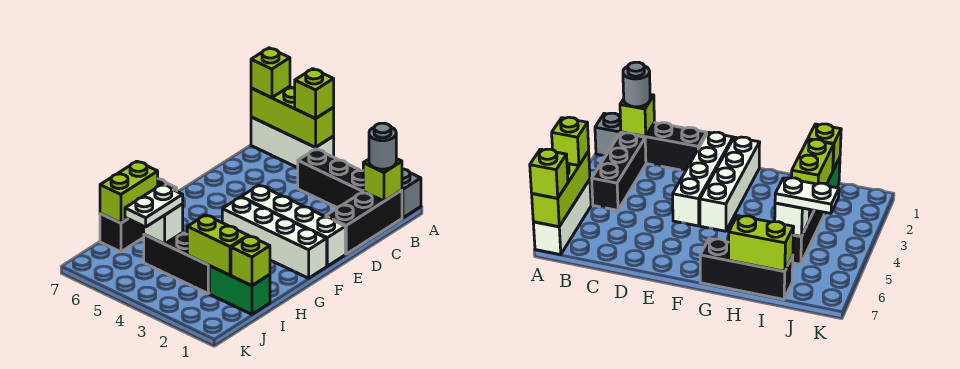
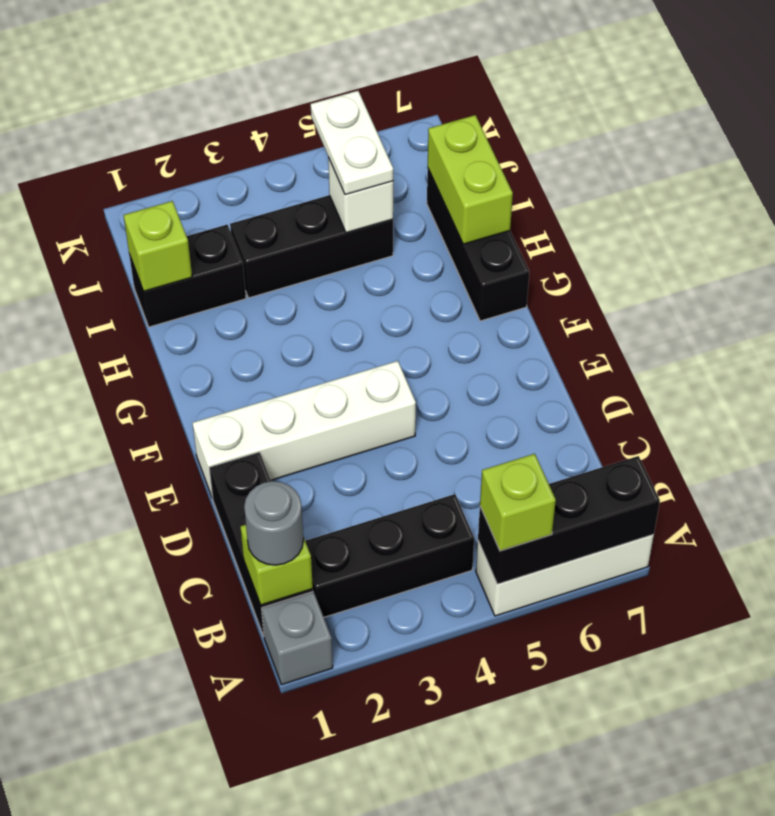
lime brick A5:A7 level 2 -> black brick A5:A7 level 2
lime brick A7 level 3 -> none
white brick F1:F4 level 1 -> none
green brick I1:I2 level 1 -> black brick I1:I2 level 1
lime brick I2:I3 level 2 -> none

